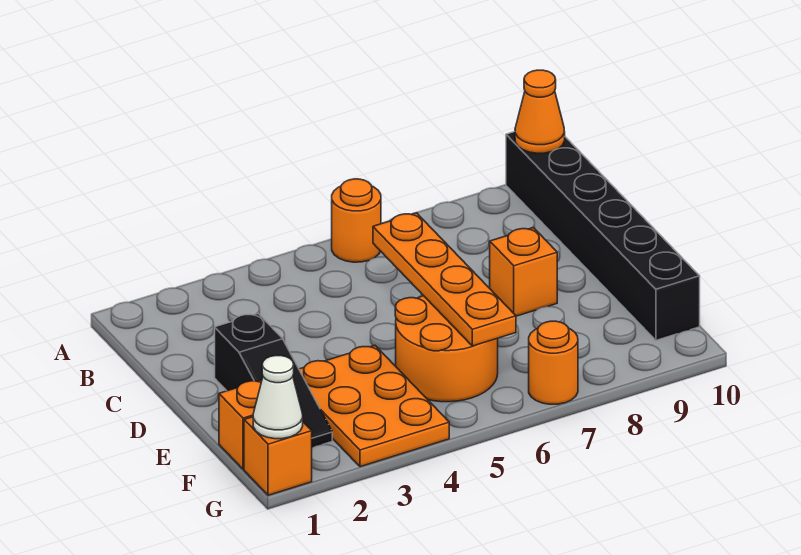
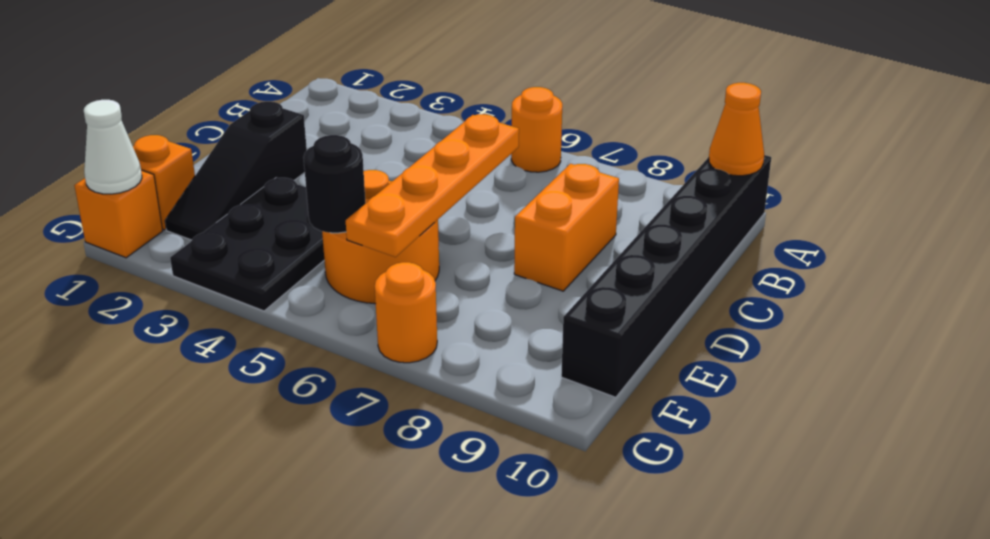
orange brick D8 level 1 -> orange brick C8:D8 level 1
orange plate E3:G4 level 1 -> black plate E3:G4 level 1
none -> black round brick F5 level 2

